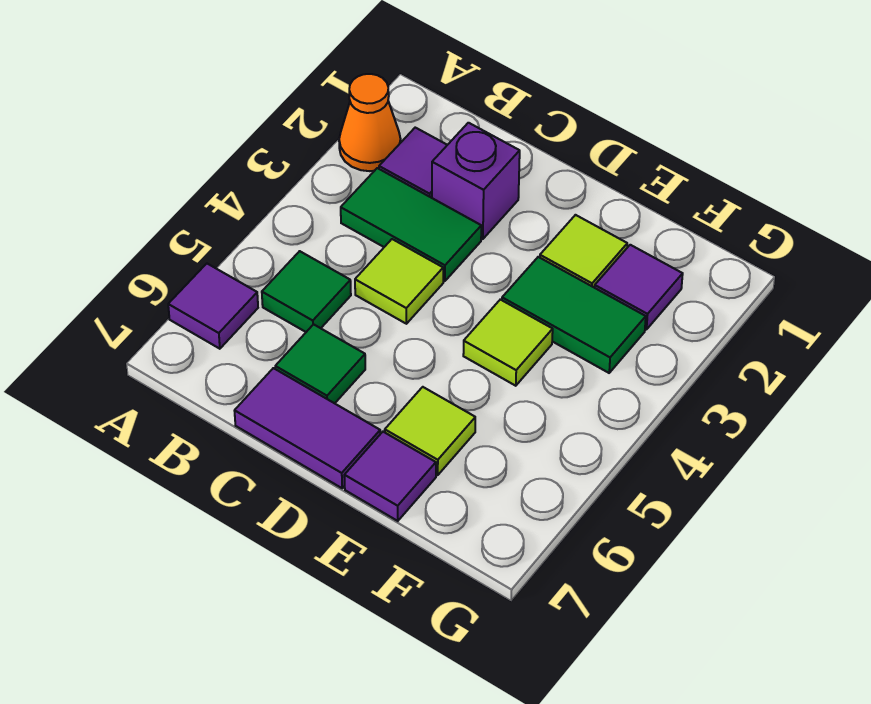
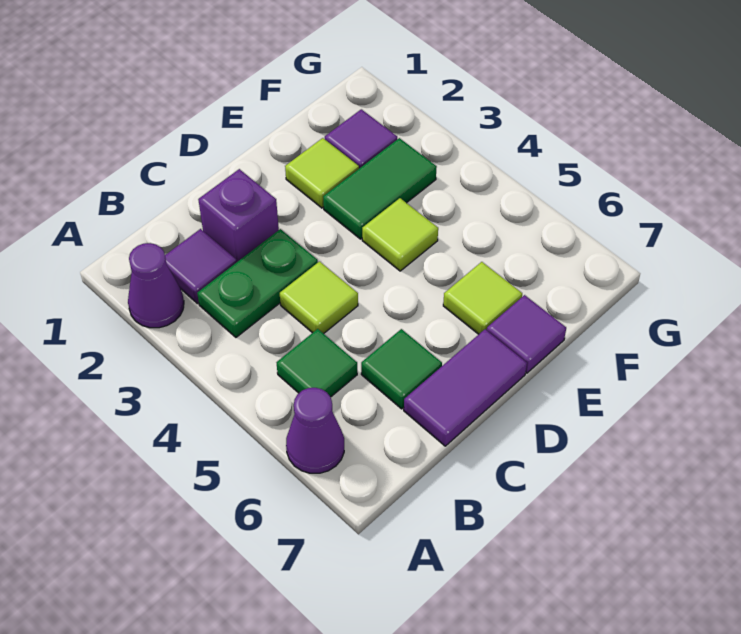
orange cone A2 level 1 -> purple cone A2 level 1
purple tile A6 level 1 -> purple cone A6 level 1
green tile B3:C3 level 1 -> green plate B3:C3 level 1

